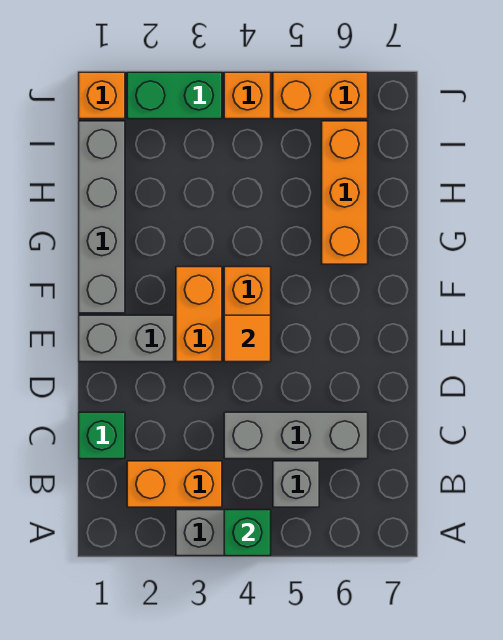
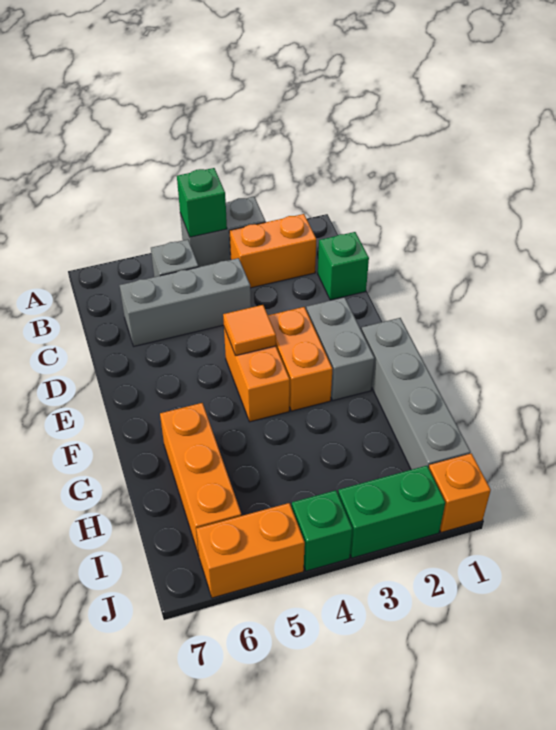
grey brick E1:E2 level 1 -> grey brick E2:F2 level 1
orange brick J4 level 1 -> green brick J4 level 1

